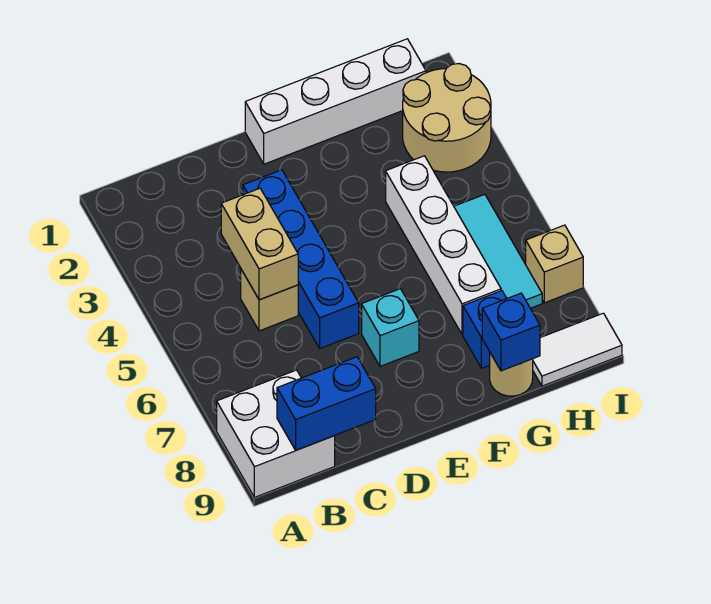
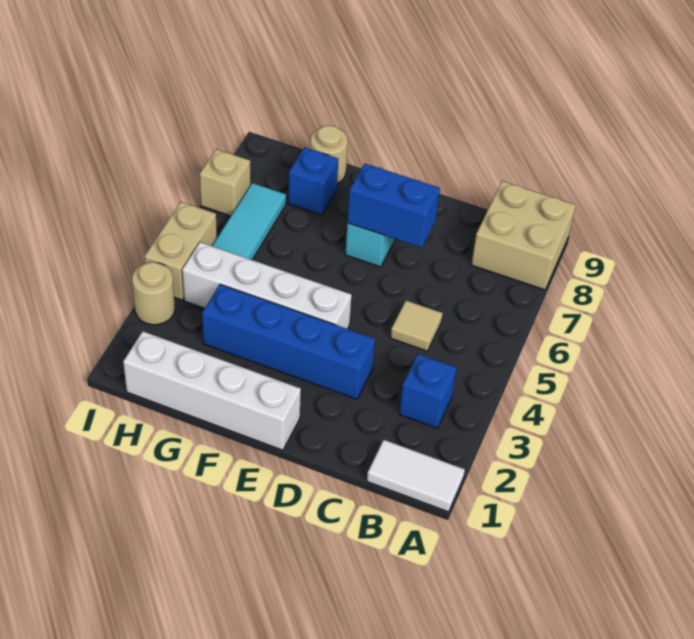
white brick A8:B9 level 1 -> tan brick A8:B9 level 1
blue brick B9:C9 level 2 -> blue brick D7:E7 level 2
tan brick C4:C5 level 2 -> tan brick I4:I5 level 1
tan brick C5 level 1 -> tan tile C5 level 1
blue brick D3:D6 level 1 -> blue brick D3:G3 level 1
white brick G4:G7 level 1 -> white brick E4:H4 level 1
blue brick G9 level 2 -> blue brick B3 level 1
tan round brick H2:I3 level 1 -> tan round brick I3 level 1
white tile H9:I9 level 1 -> white tile A1:B1 level 1

